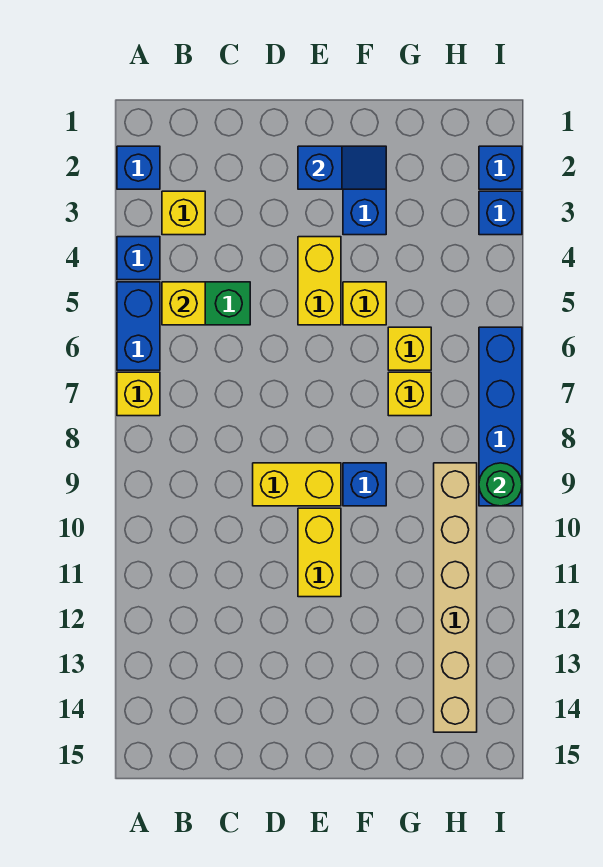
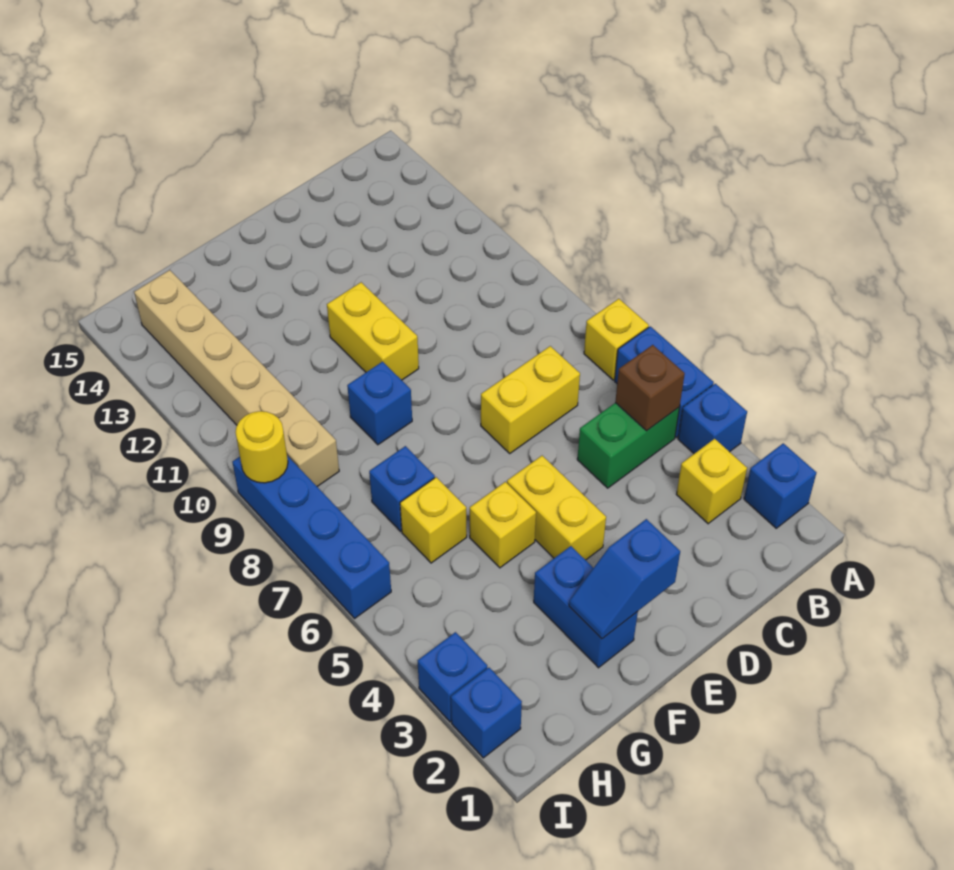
yellow brick B5 level 2 -> brown brick B5 level 2
yellow brick D9:E9 level 1 -> yellow brick C7:D7 level 1
yellow brick G7 level 1 -> blue brick G7 level 1
green round brick I9 level 2 -> yellow round brick I9 level 2

